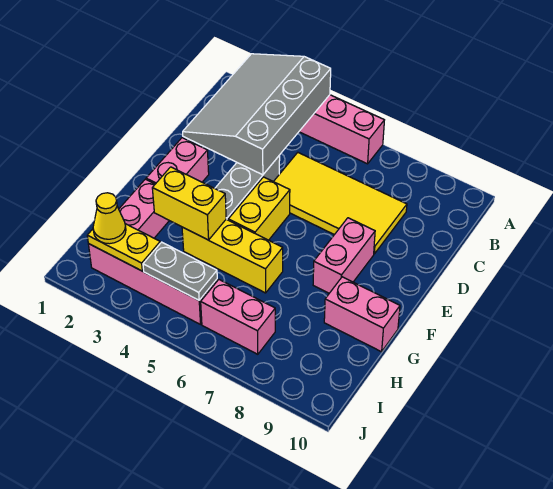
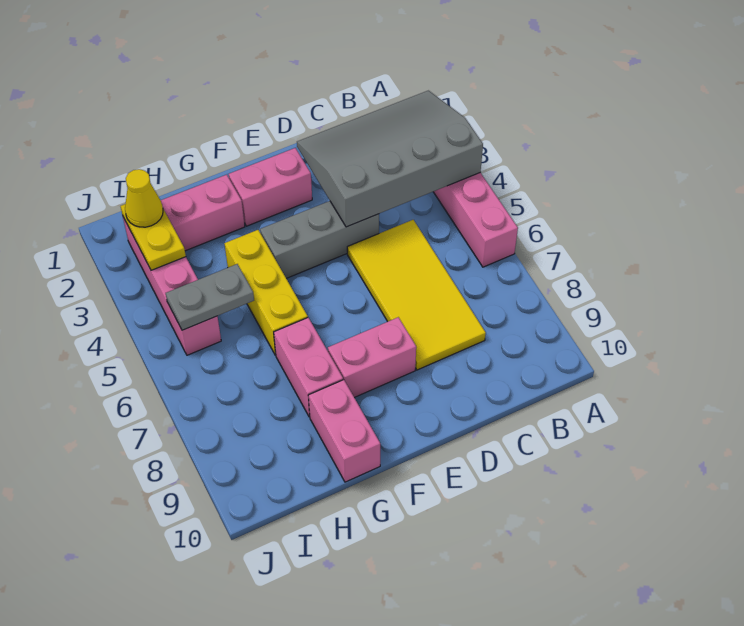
yellow brick E5:F5 level 1 -> none
yellow brick G3:G4 level 2 -> none
grey plate I4:I5 level 2 -> grey plate H5:I5 level 2
pink brick I6:I7 level 1 -> pink brick G7:G8 level 1

